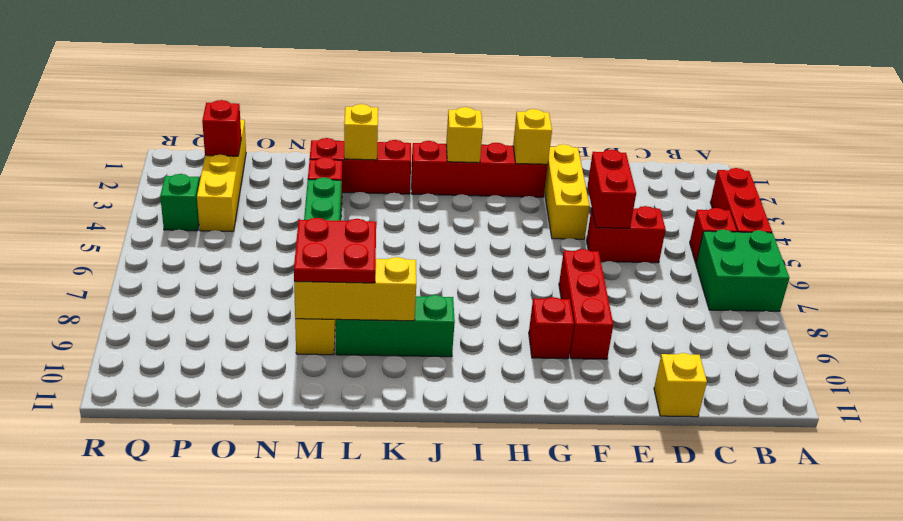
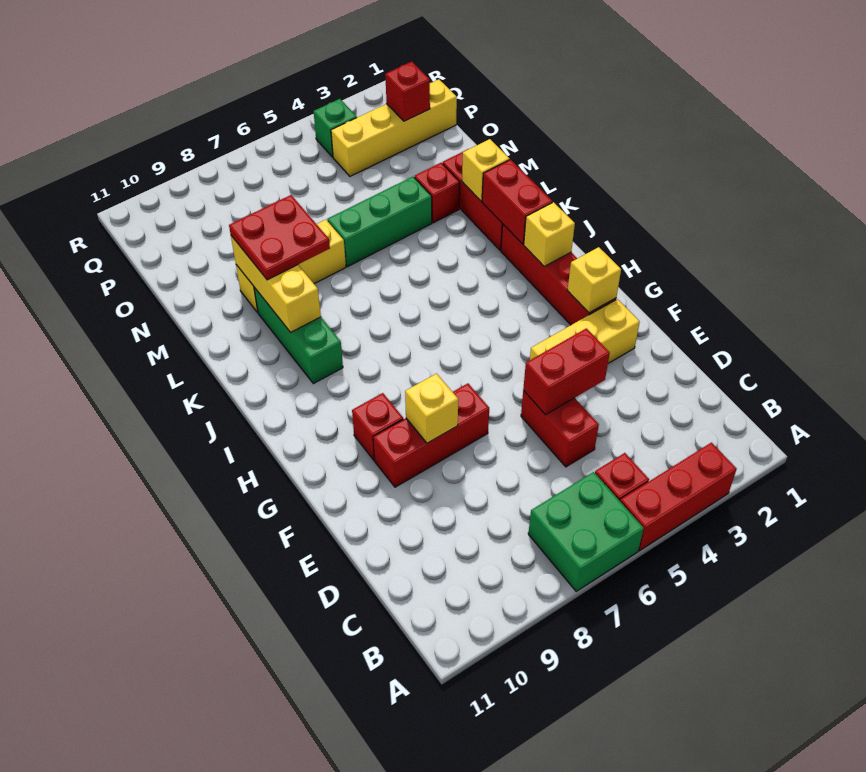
yellow brick D11 level 1 -> yellow brick F8 level 2
none -> red brick J2:K2 level 2

